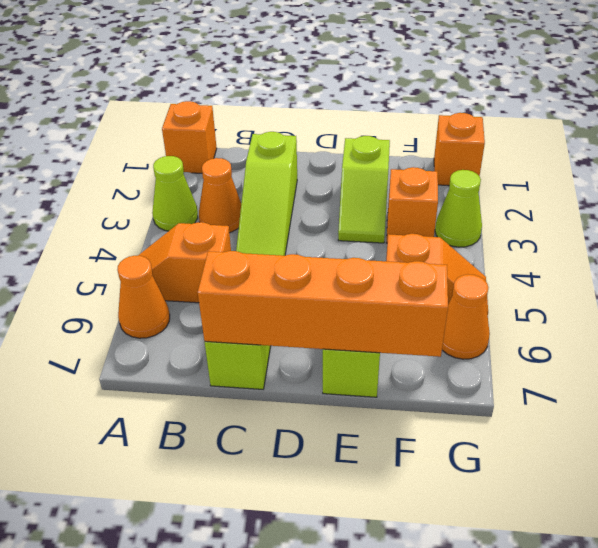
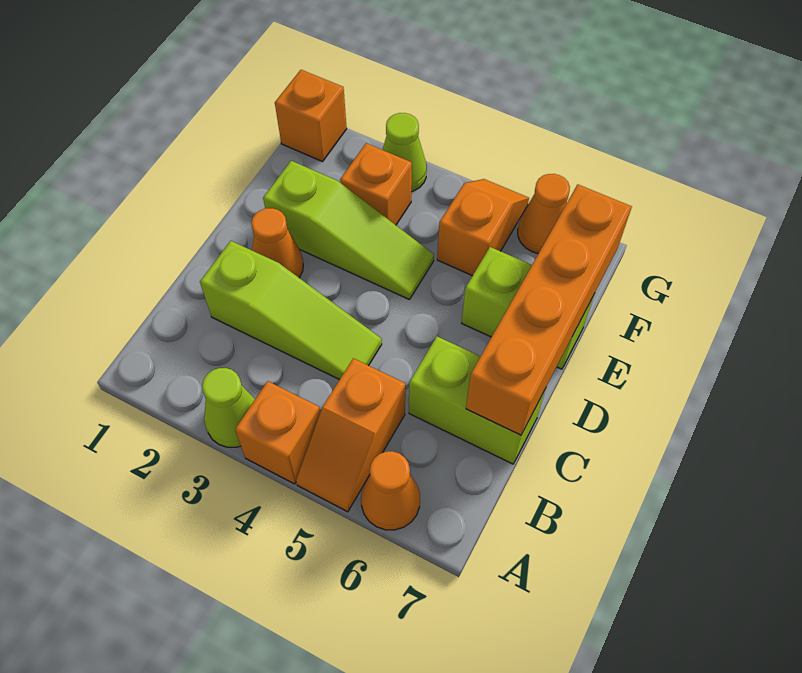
orange brick A1 level 1 -> orange brick A4 level 1
orange cone B3 level 1 -> orange cone D2 level 1
lime slope E2:E3 level 1 top 2 -> lime slope E2:E4 level 1 top 2

